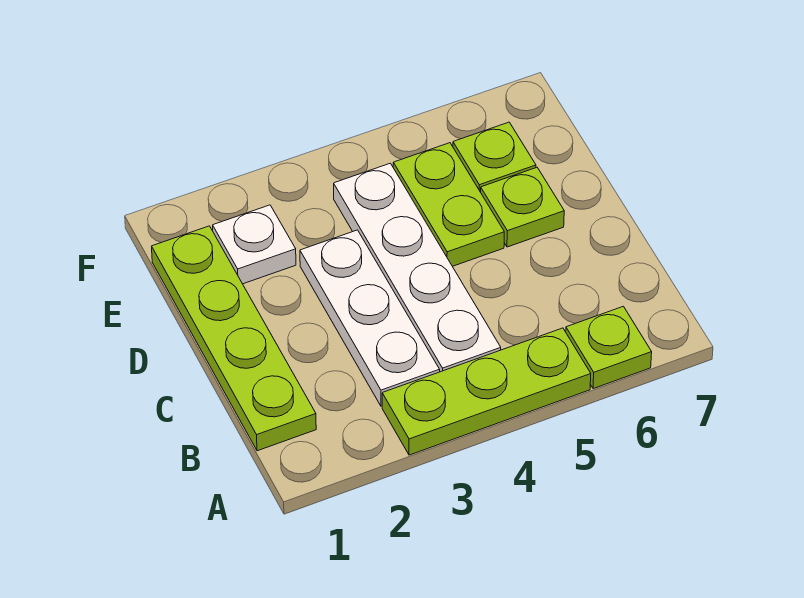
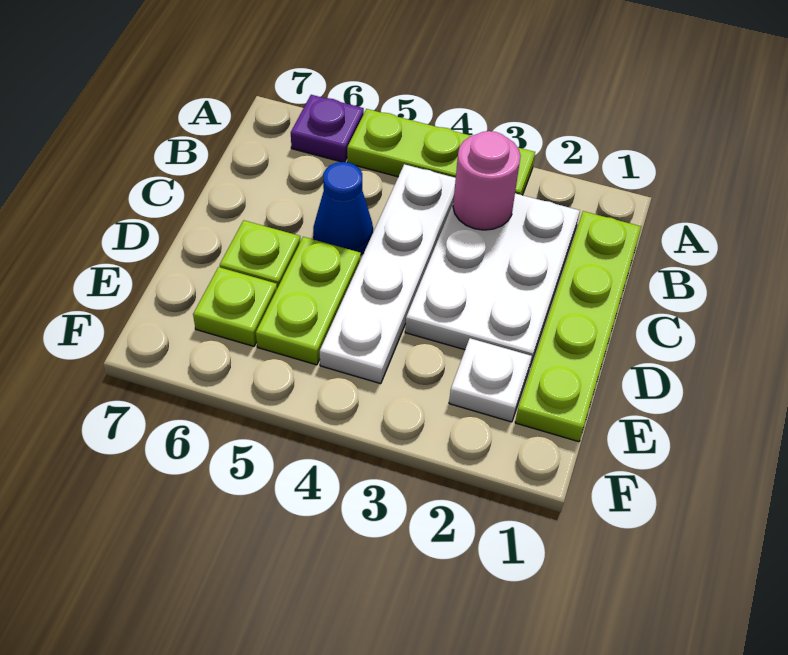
lime plate A6 level 1 -> purple plate A6 level 1
white plate B3:D3 level 1 -> white plate B2:D3 level 1
none -> pink round brick B3 level 2
none -> blue cone C5 level 1

